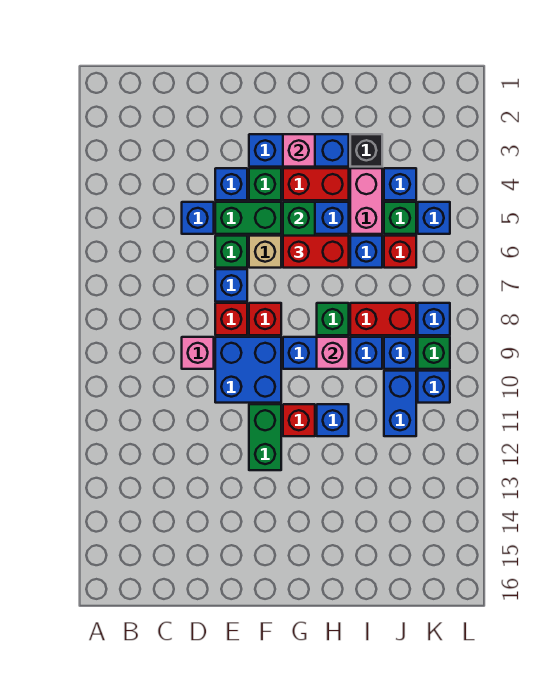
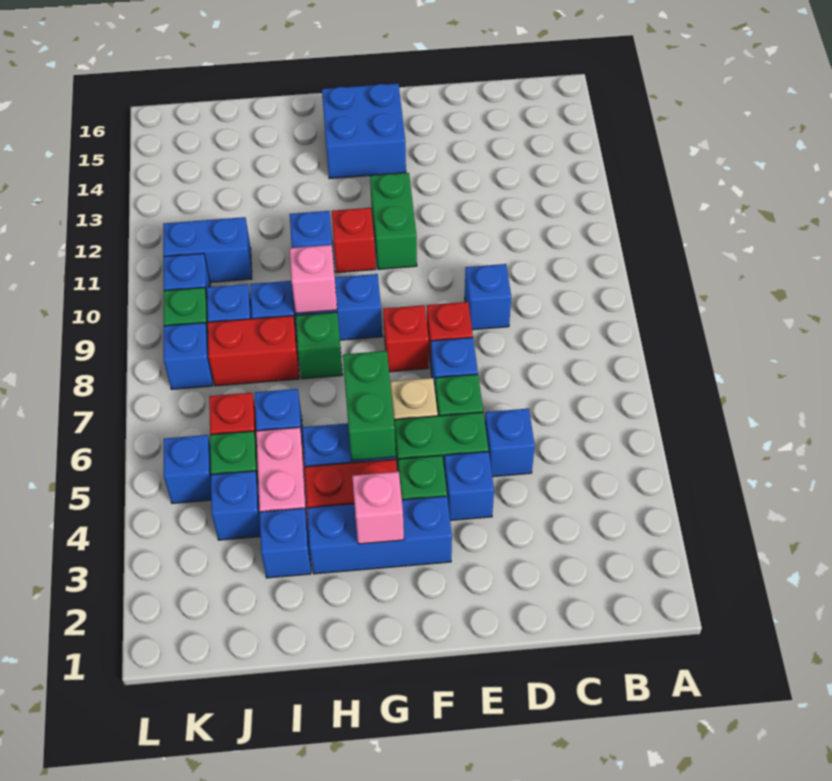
pink brick D9 level 1 -> blue brick D9 level 1
blue brick E9:F10 level 1 -> blue brick F14:G15 level 1
red brick G6:H6 level 3 -> none
black brick I3 level 1 -> blue brick I3 level 1
blue brick J10:J11 level 1 -> blue brick J11:K11 level 1

